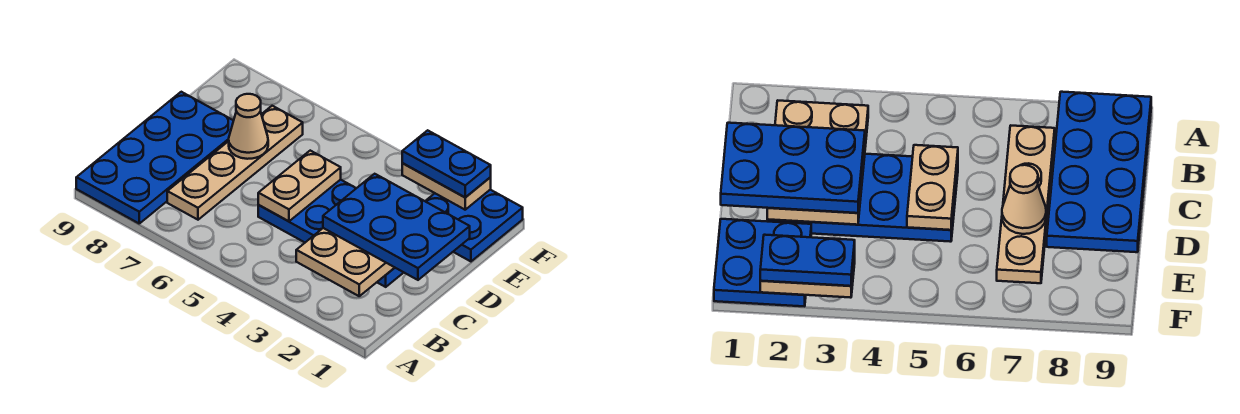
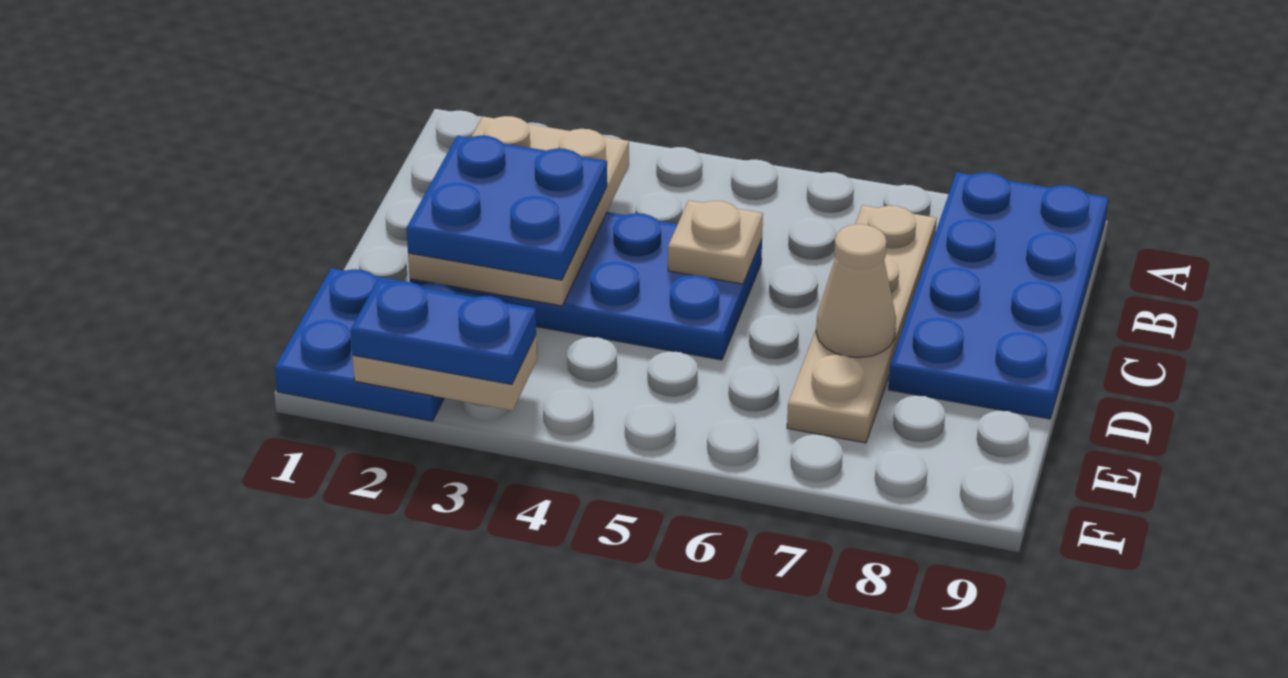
blue plate C1:D3 level 3 -> blue plate C2:D3 level 3
tan plate C5:D5 level 2 -> tan plate C5 level 2

